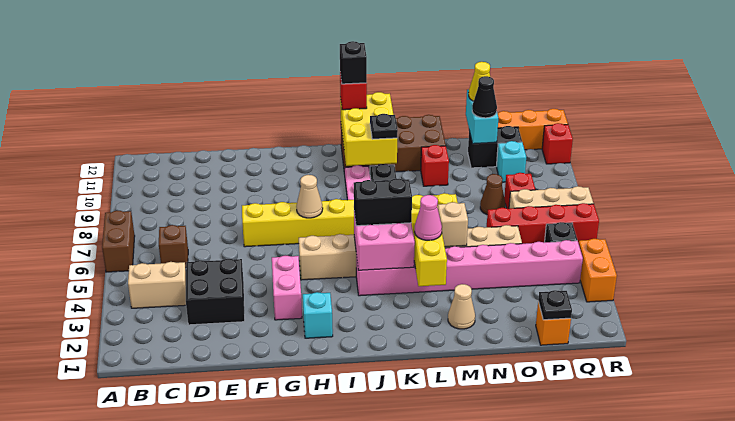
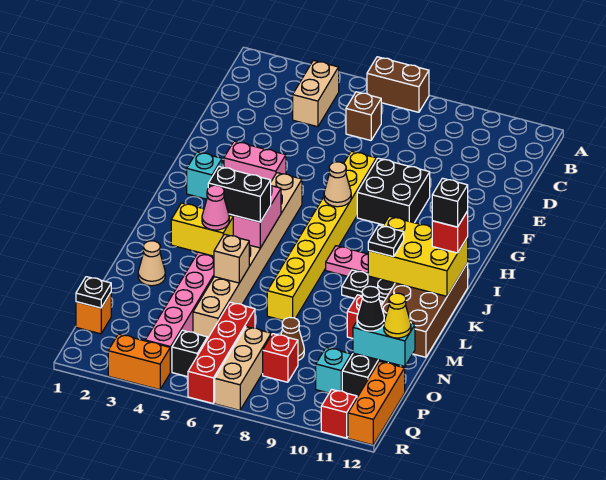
black brick D3:E4 level 1 -> black brick F8:G9 level 1
black brick J5:K5 level 3 -> black brick K4:K5 level 3

